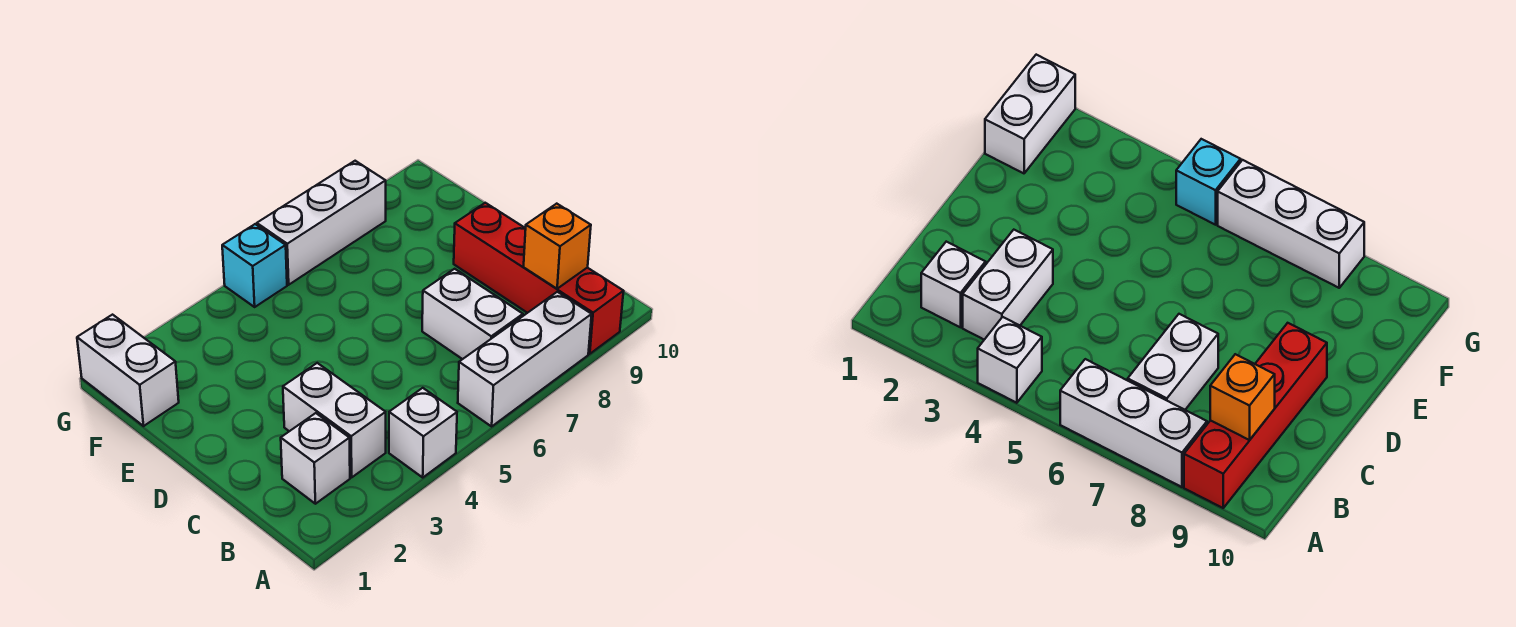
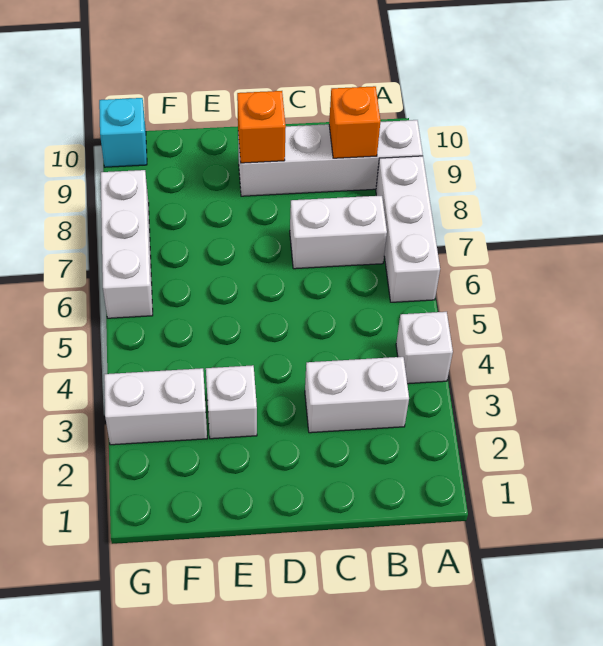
red brick A9:D9 level 1 -> white brick A9:D9 level 1
white brick B2 level 1 -> white brick E3 level 1
none -> orange brick D9 level 2
white brick F1:G1 level 1 -> white brick F3:G3 level 1
cyan brick G5 level 1 -> cyan brick G10 level 1

